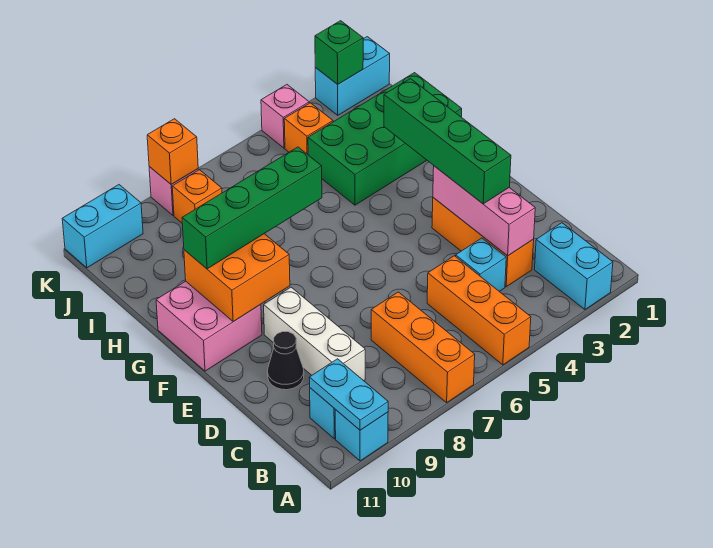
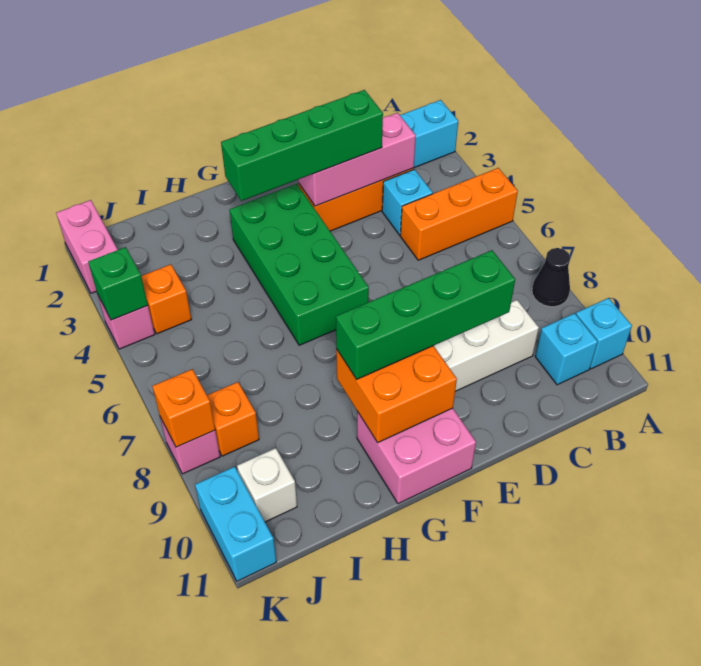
orange brick A7:C7 level 1 -> none
cyan plate A10:B10 level 2 -> none
black cone D10 level 1 -> black cone A8 level 1
green brick G7:G10 level 3 -> green brick D9:G9 level 3
green brick H1:I4 level 1 -> green brick F3:G6 level 1
none -> white brick J10 level 1
cyan brick K1:K2 level 1 -> pink brick K1:K2 level 1
green brick K2 level 2 -> green brick K4 level 2

